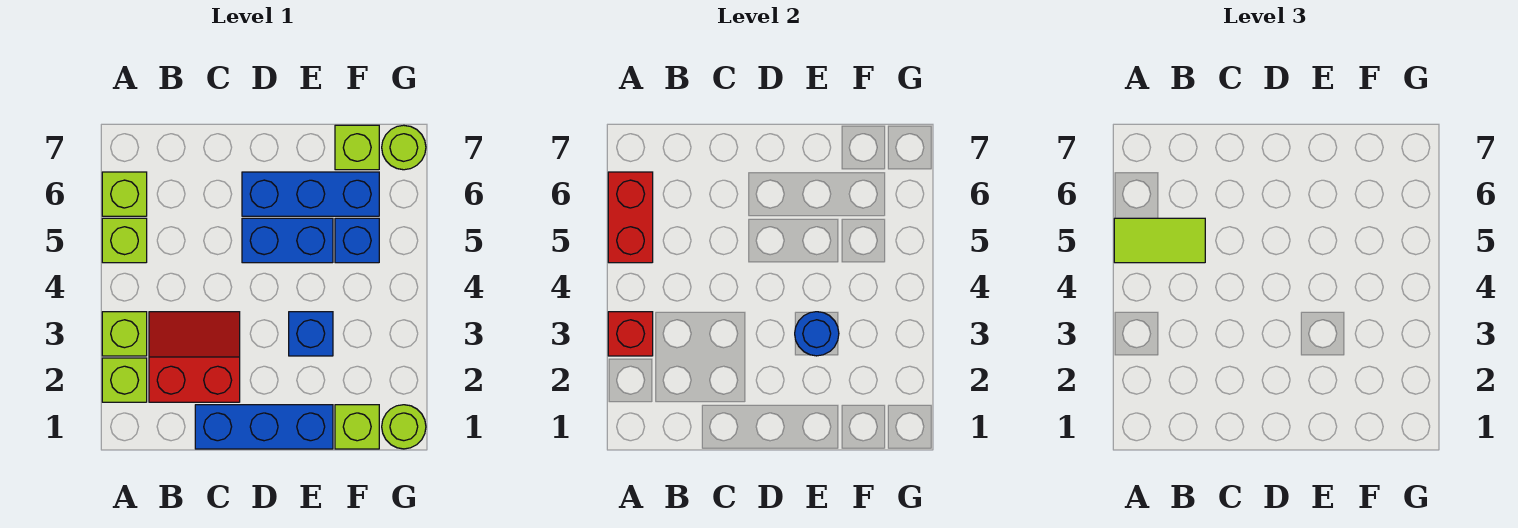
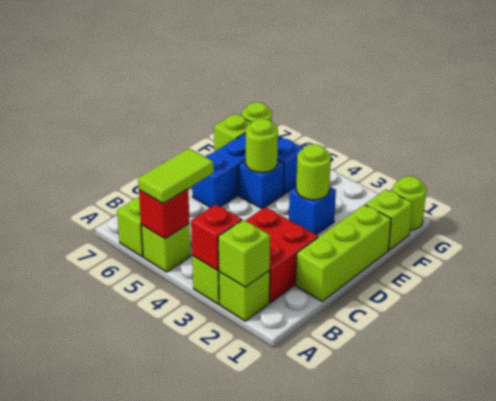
none -> lime brick A2 level 2
red brick A5:A6 level 2 -> red brick A5 level 2
red slope B2:C3 level 1 top 2 -> red brick B2:C3 level 1
blue brick C1:E1 level 1 -> lime brick C1:E1 level 1
blue brick D5:E5 level 1 -> blue brick E5 level 1
blue round brick E3 level 2 -> lime round brick E3 level 2
none -> lime round brick E5 level 2

